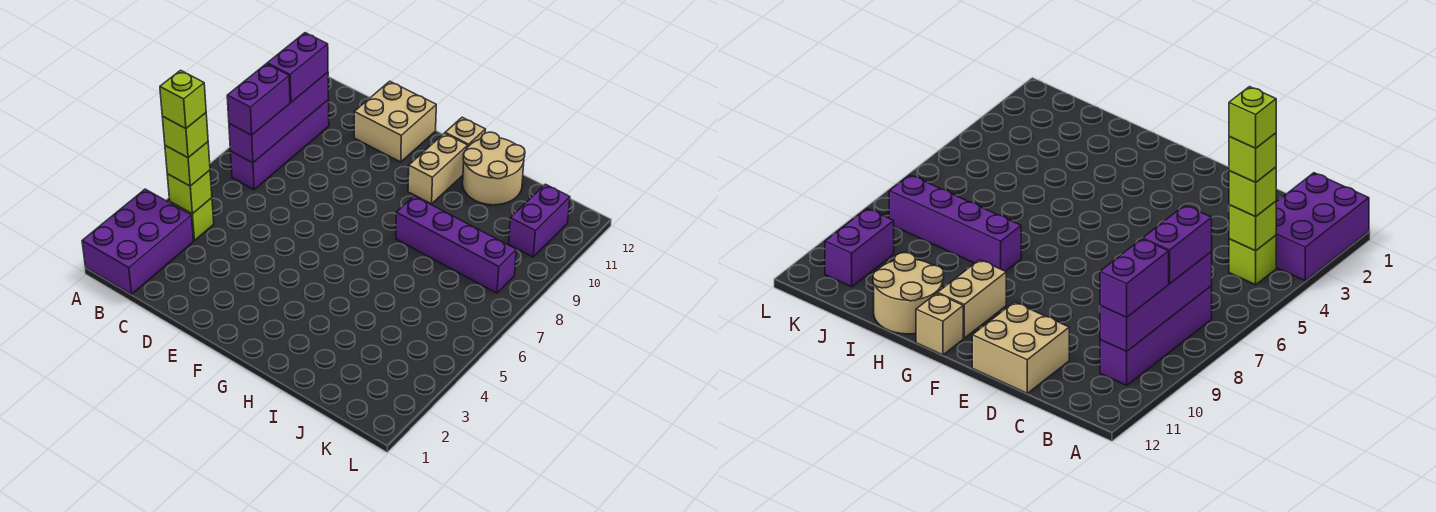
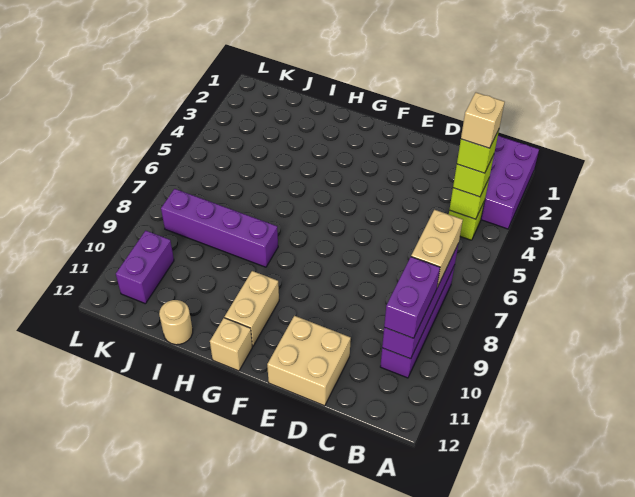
lime brick B4 level 5 -> tan brick B4 level 5
purple brick B7:B8 level 3 -> tan brick B7:B8 level 3
tan round brick H11:I12 level 1 -> tan round brick I12 level 1

